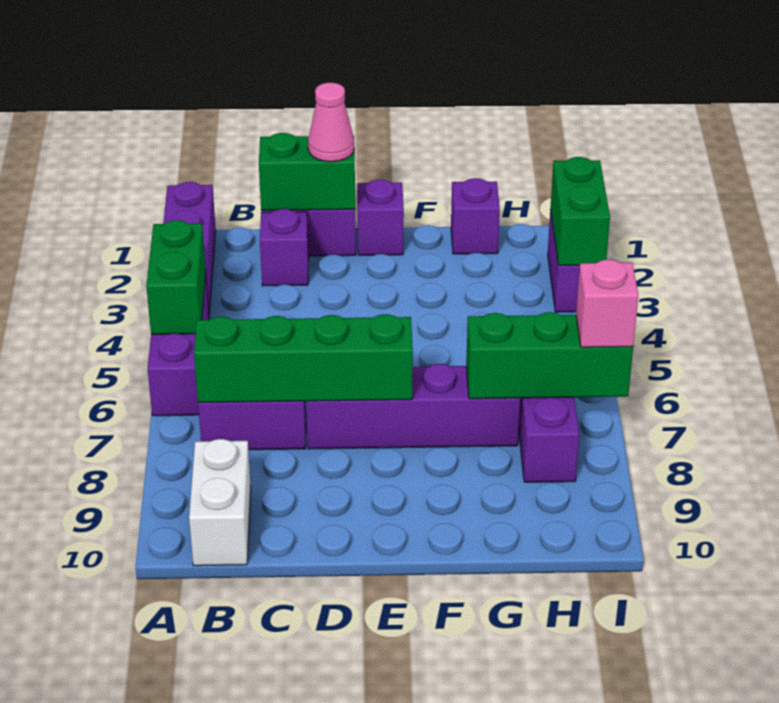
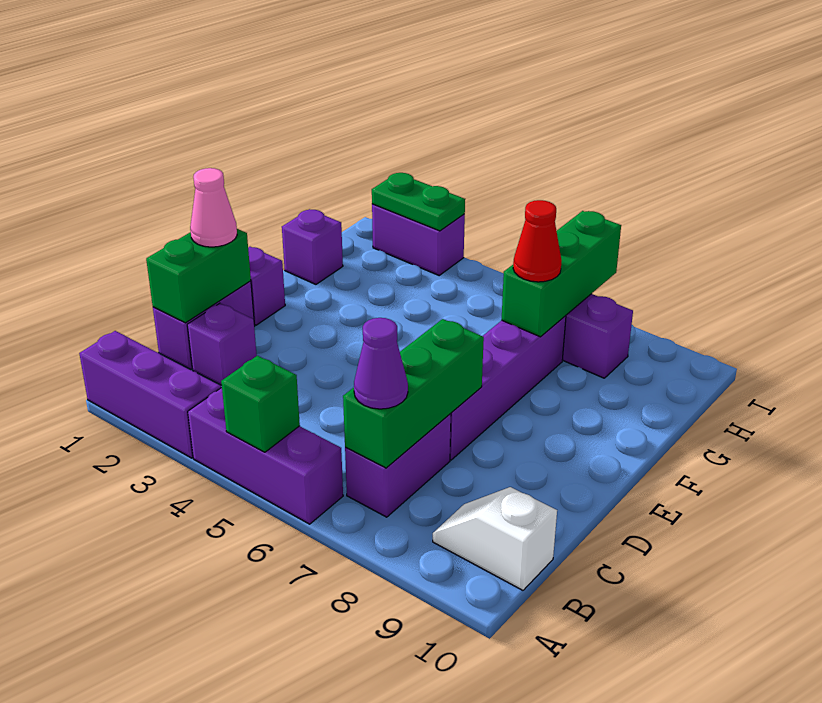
green brick A4:A5 level 2 -> green brick A5 level 2
green brick B7:E7 level 2 -> green brick B7:D7 level 2
none -> purple cone B7 level 3
white brick B9:B10 level 1 -> white slope B9:B10 level 1 top 10
none -> red cone G7 level 3
green brick I2:I3 level 2 -> green plate I2:I3 level 2
pink brick I7 level 3 -> none

